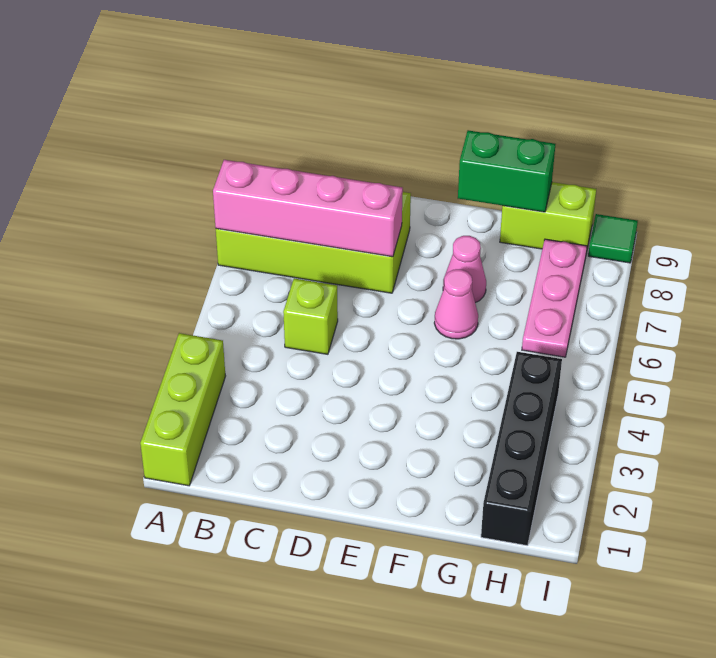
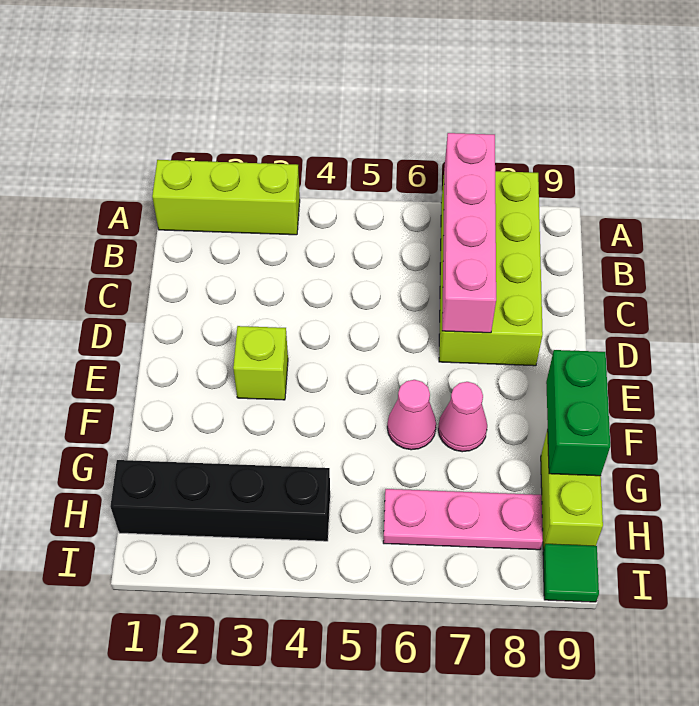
lime brick C5 level 1 -> lime brick E3 level 1

